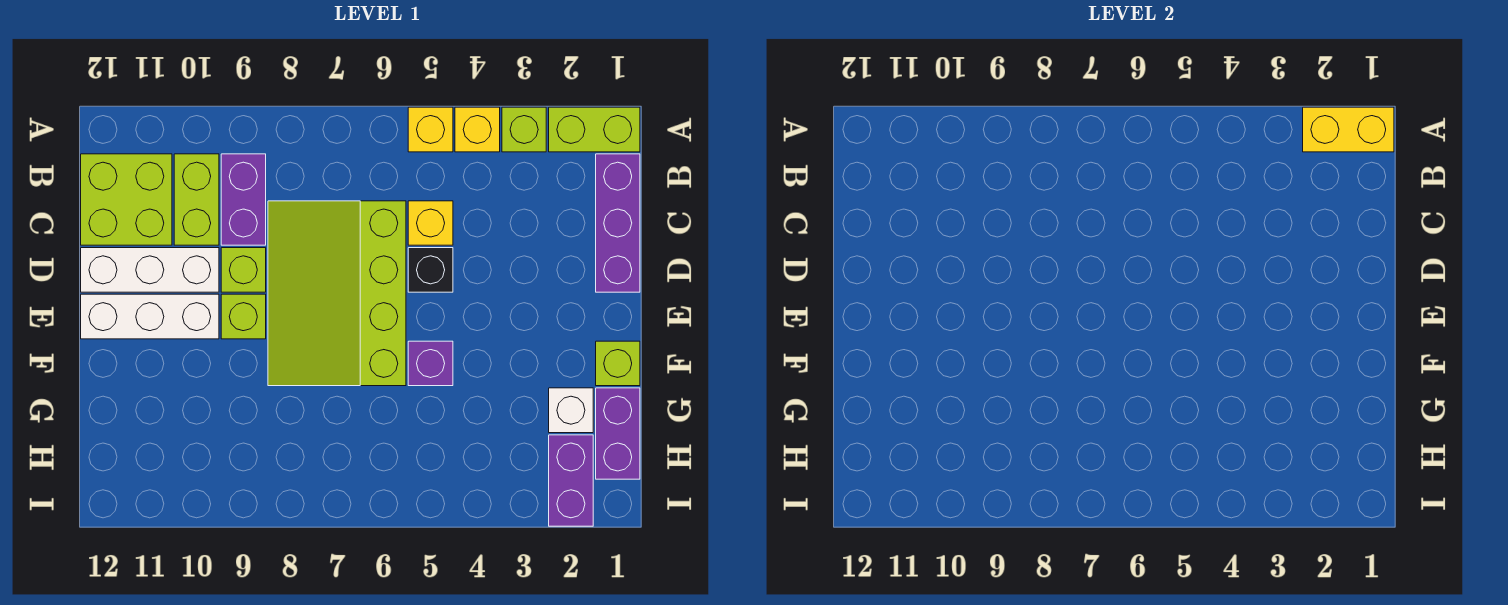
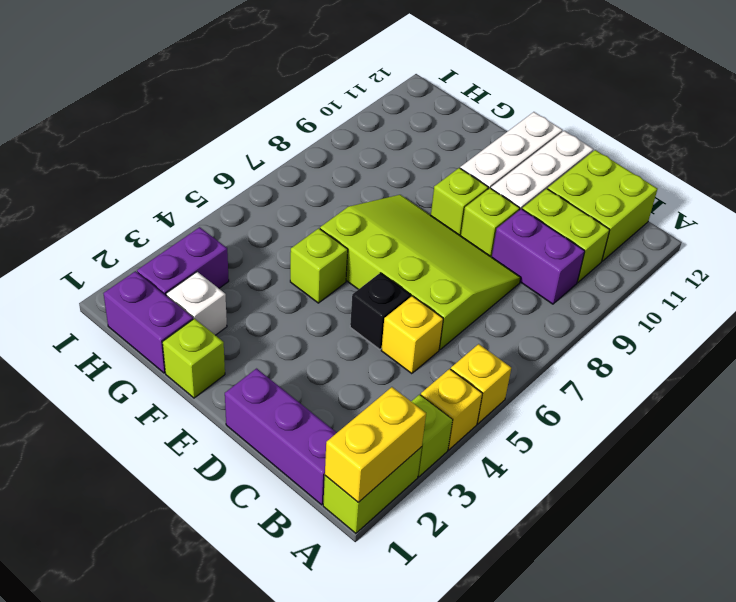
purple brick F5 level 1 -> lime brick F5 level 1
purple brick H2:I2 level 1 -> purple brick H2:H3 level 1

